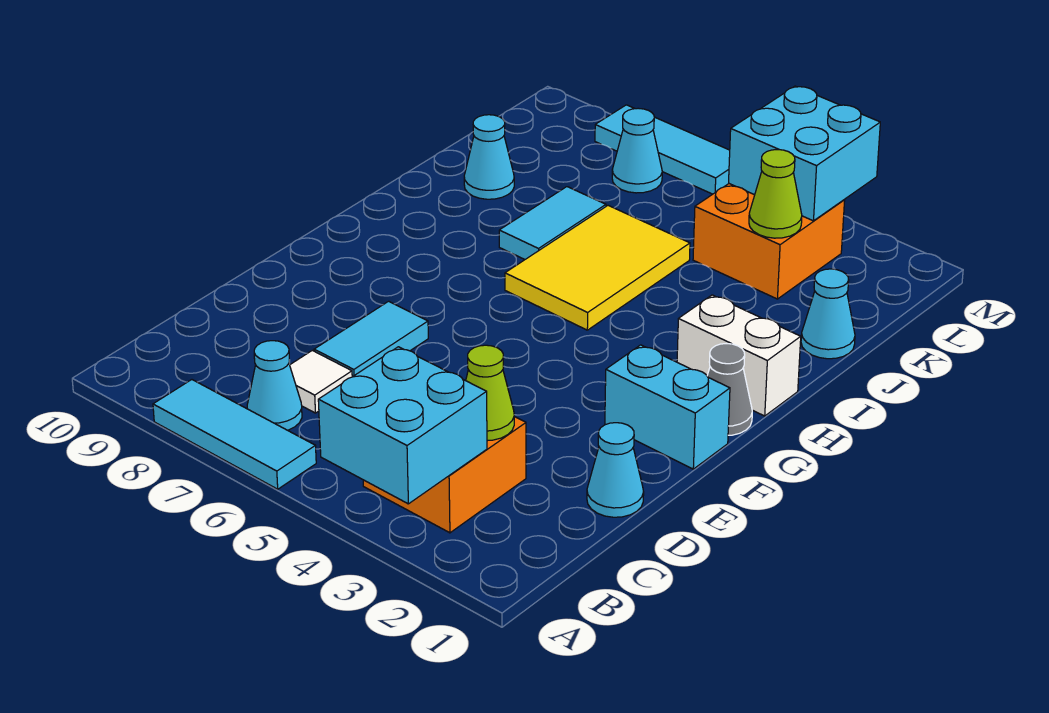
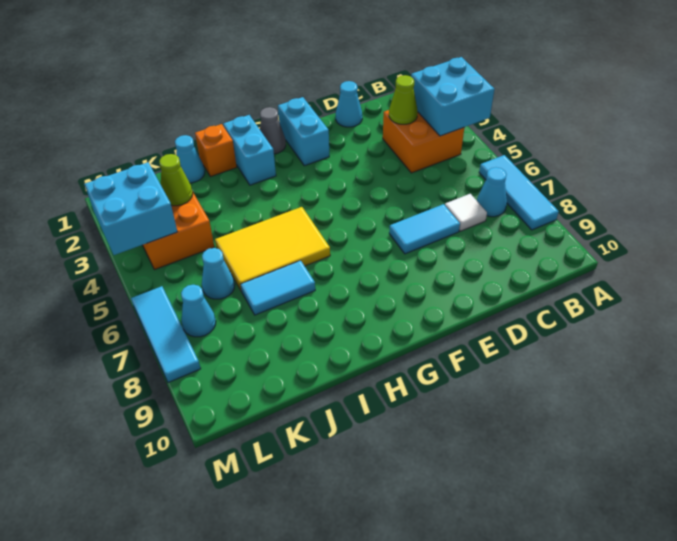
white brick H1:H2 level 1 -> cyan brick H1:H2 level 1
none -> orange brick I1 level 1
cyan cone J9 level 1 -> cyan cone K6 level 1

